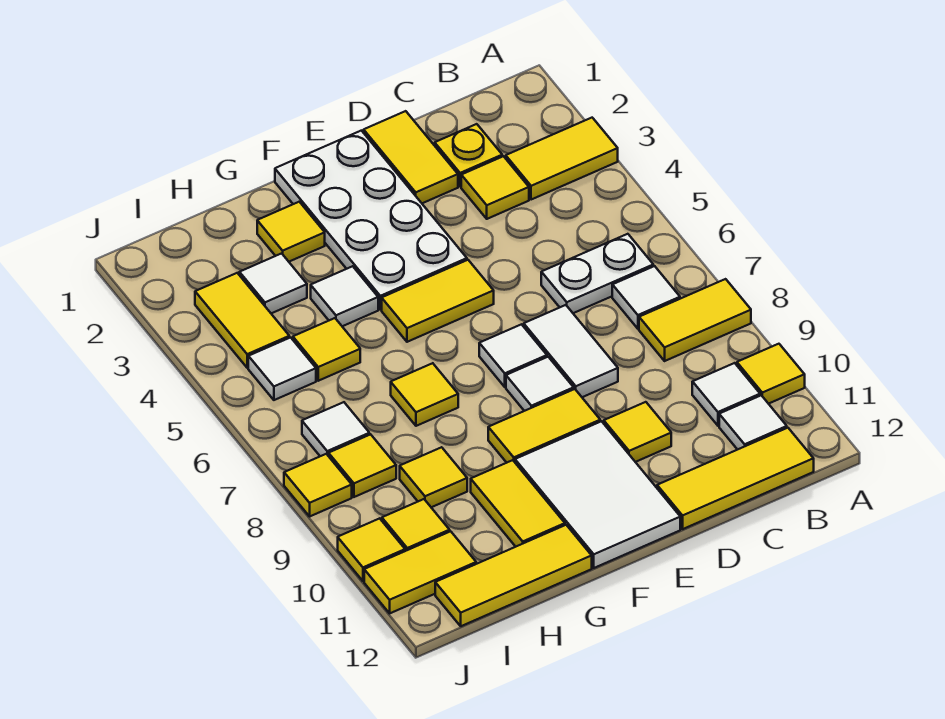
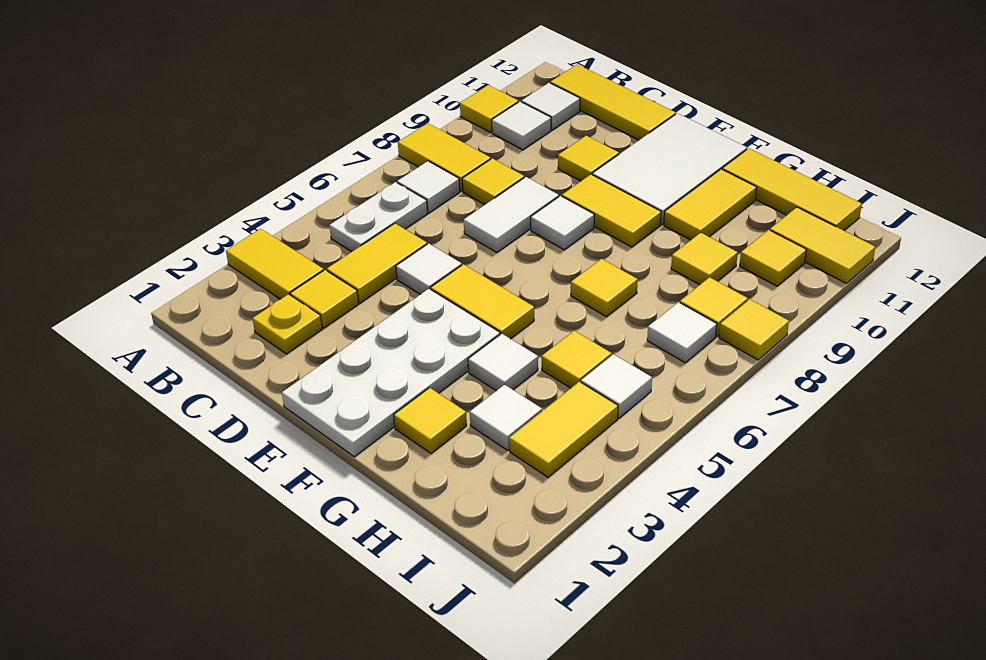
white plate B6:C6 level 1 -> white plate B5:B6 level 1
yellow tile D1:D2 level 1 -> yellow tile C4:C5 level 1
white tile E7 level 1 -> white tile D5 level 1
yellow tile J10 level 1 -> yellow tile C8 level 1

